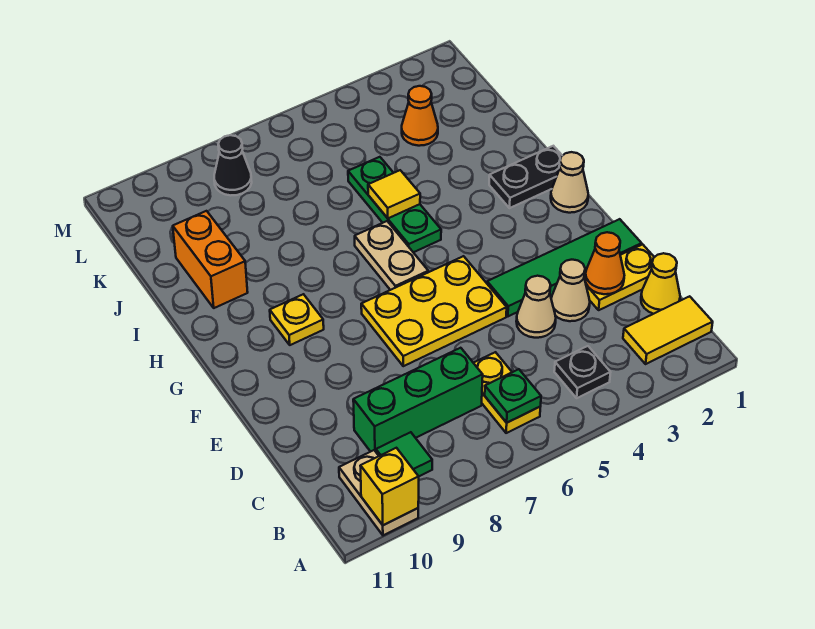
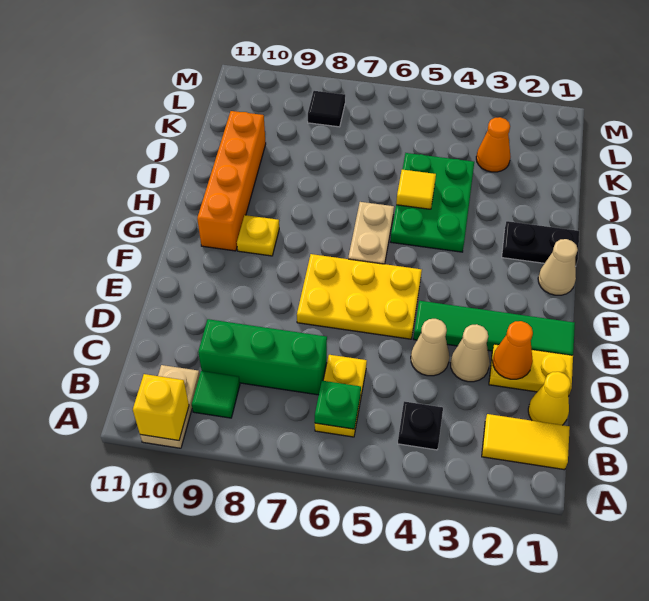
green plate H5:J5 level 1 -> green plate H4:J5 level 1
orange brick I10:J10 level 1 -> orange brick G10:J10 level 1
black cone L8 level 1 -> black tile L8 level 1

